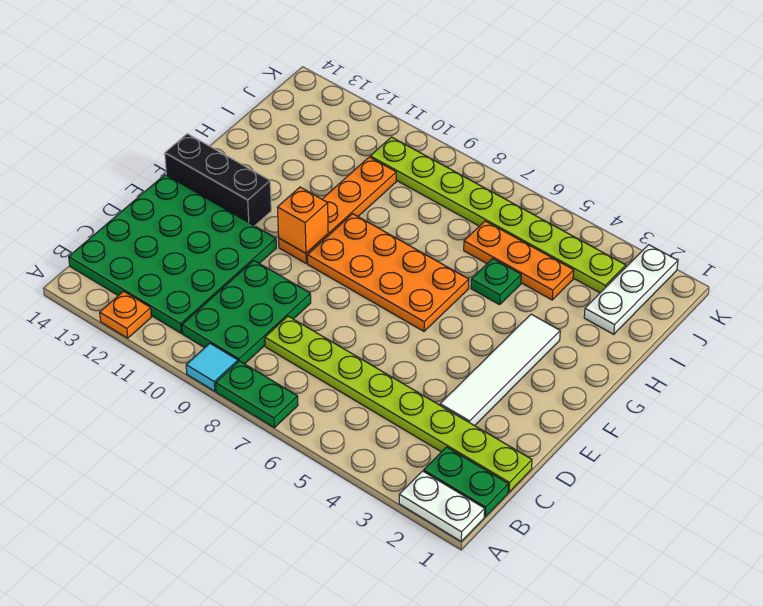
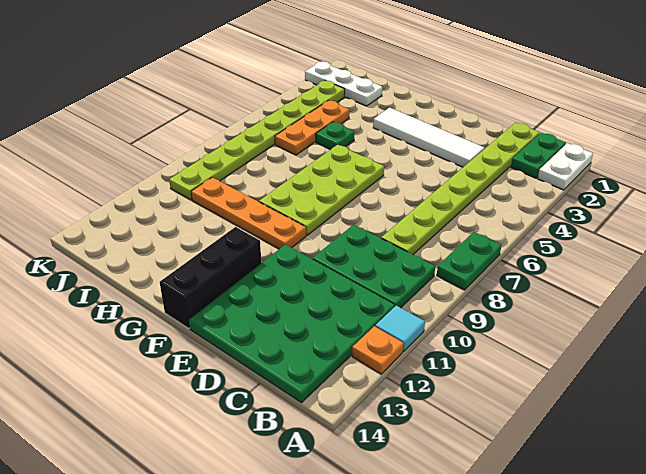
cyan tile A9 level 1 -> cyan tile A11 level 1
orange plate F6:G9 level 1 -> lime plate F6:G9 level 1
orange brick F10 level 2 -> none

